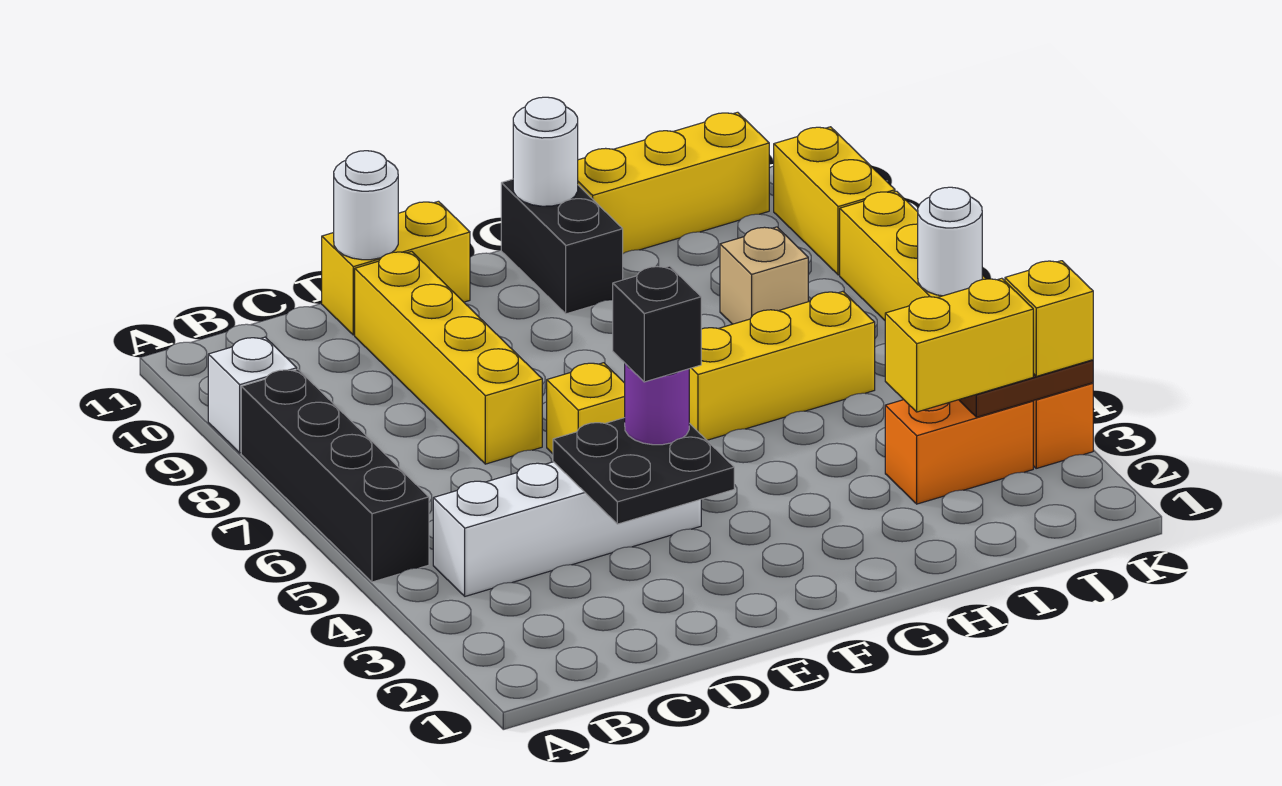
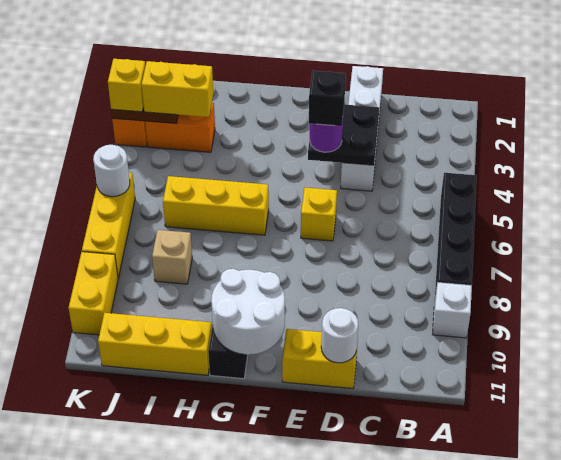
white brick B4:E4 level 1 -> white brick D1:D4 level 1
yellow brick D7:D10 level 1 -> none
white round brick G11 level 2 -> white round brick F10:G11 level 2

